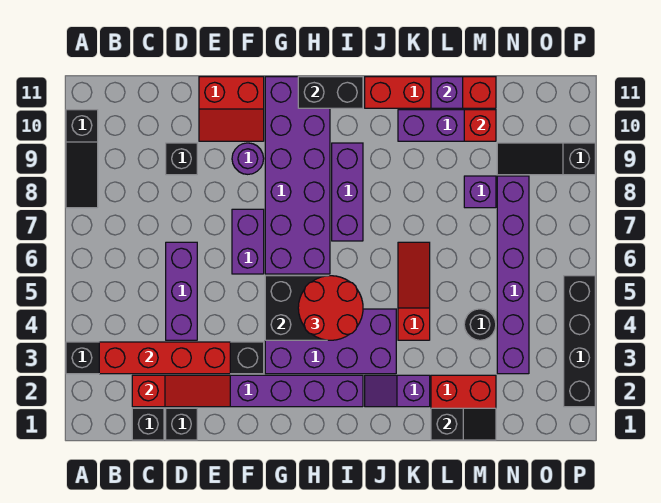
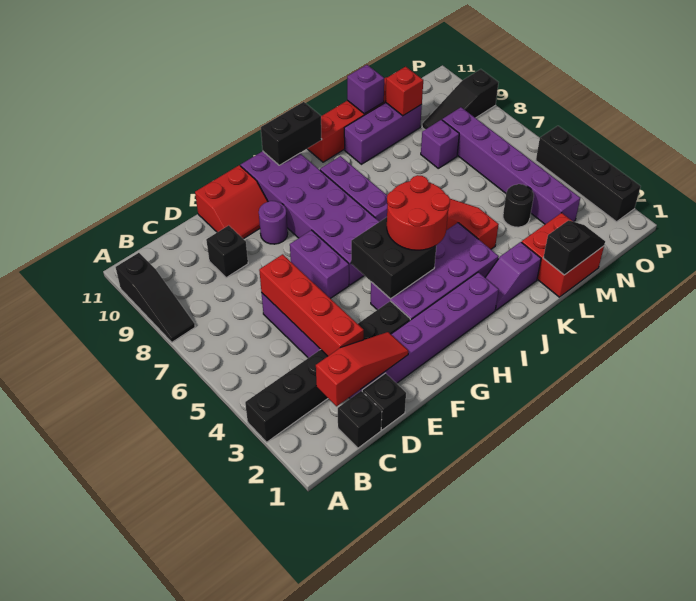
red brick B3:E3 level 2 -> red brick D3:D6 level 2

